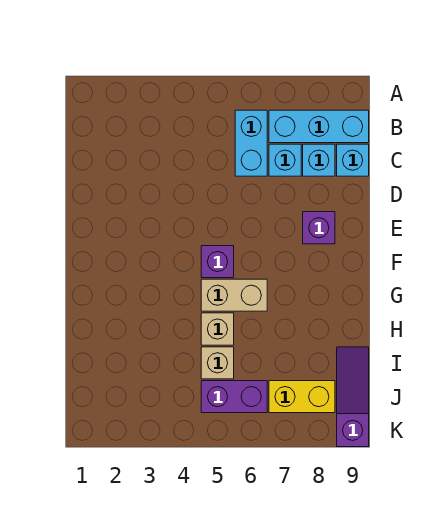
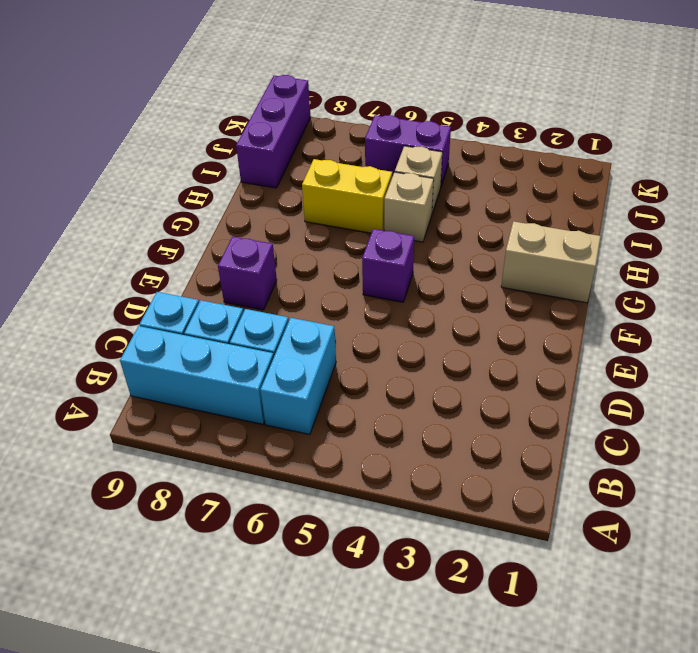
tan brick G5:G6 level 1 -> tan brick G1:G2 level 1
purple slope I9:K9 level 1 top K -> purple brick I9:K9 level 1
yellow brick J7:J8 level 1 -> yellow brick H6:H7 level 1

